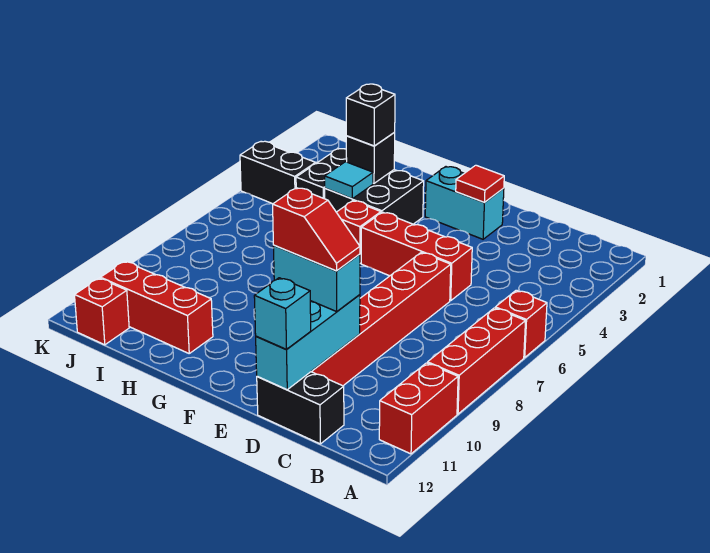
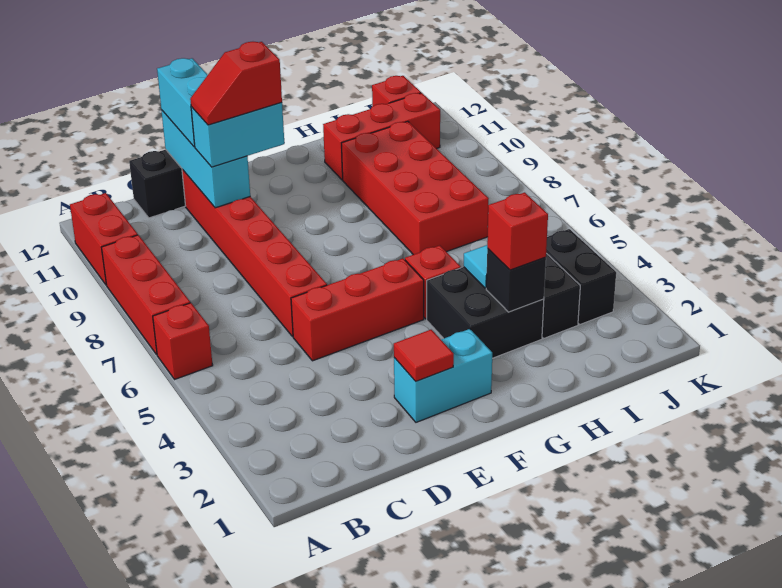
cyan brick D12 level 3 -> cyan brick D11:D12 level 3
black brick H3 level 3 -> red brick H3 level 3
none -> red brick H7:I10 level 1
black brick J4:K4 level 1 -> black brick J3:J4 level 1

